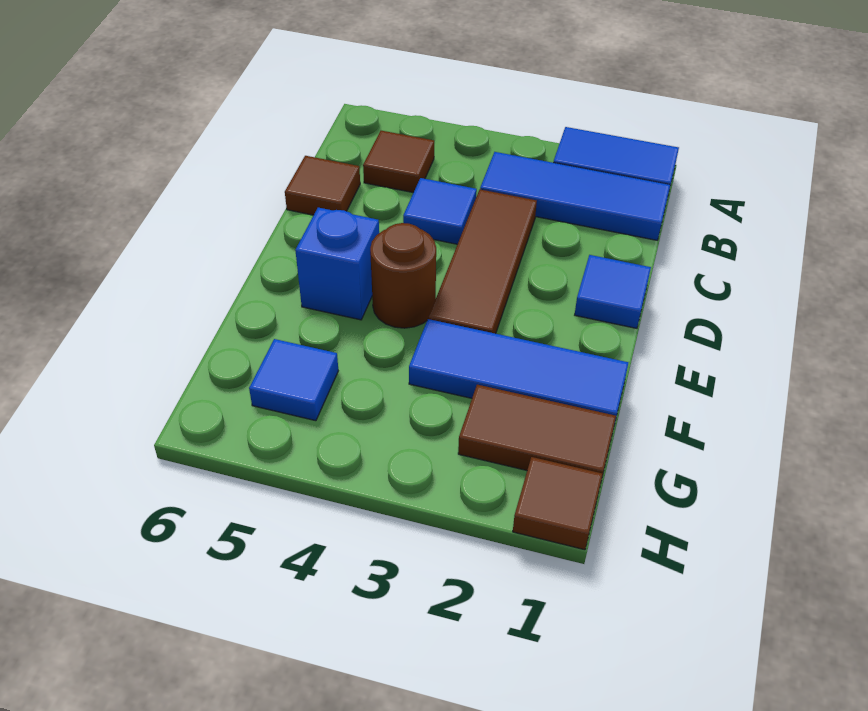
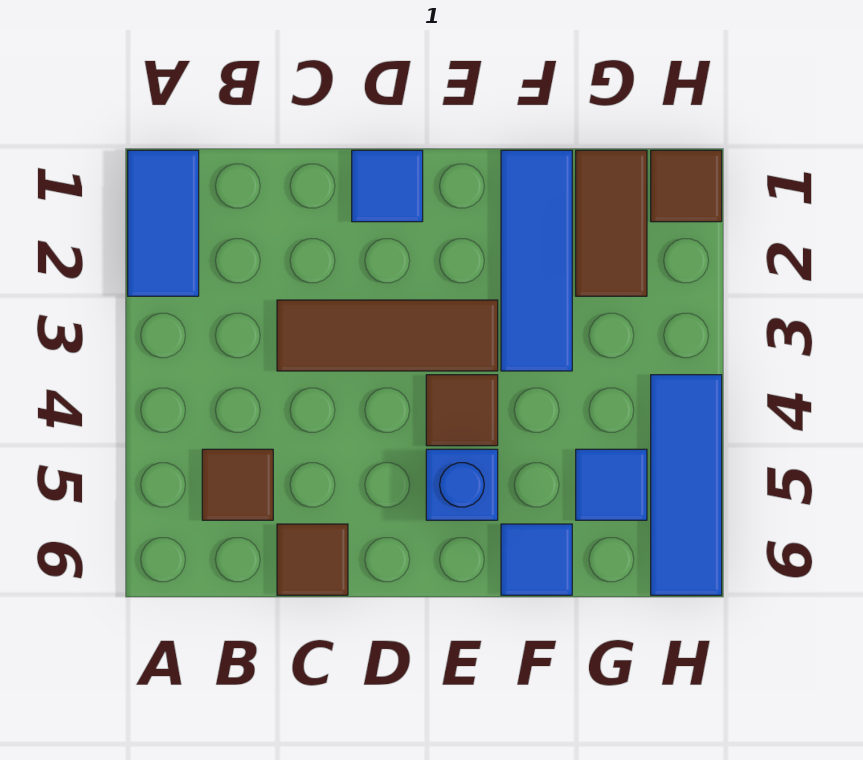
blue tile B1:B3 level 1 -> blue tile H4:H6 level 1
blue tile C4 level 1 -> blue tile F6 level 1
brown round brick E4 level 1 -> brown tile E4 level 1

